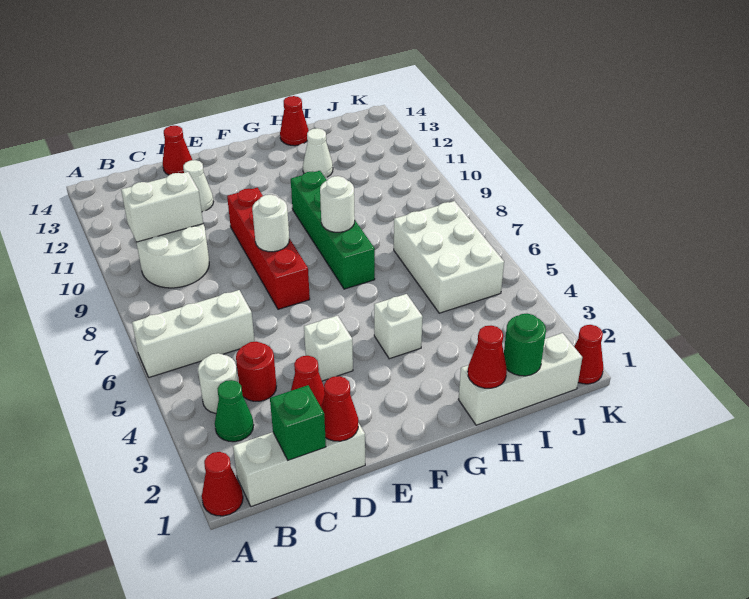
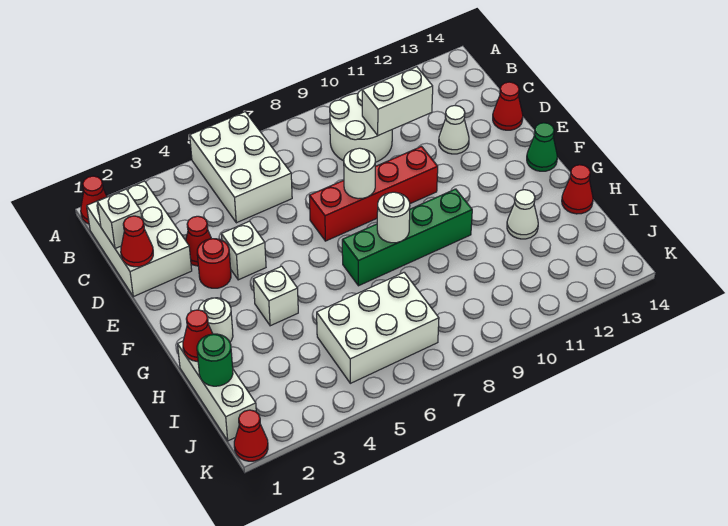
white brick A6:C6 level 1 -> white brick A5:C6 level 1
white brick B1:D1 level 1 -> white brick B1:D2 level 1
green cone B3 level 1 -> green cone F14 level 1
white round brick B4 level 1 -> white round brick G2 level 1
white brick B10:C10 level 2 -> white brick C10:C11 level 2
green brick C1 level 2 -> white brick C1 level 2
red round brick C4 level 1 -> red round brick E3 level 1

